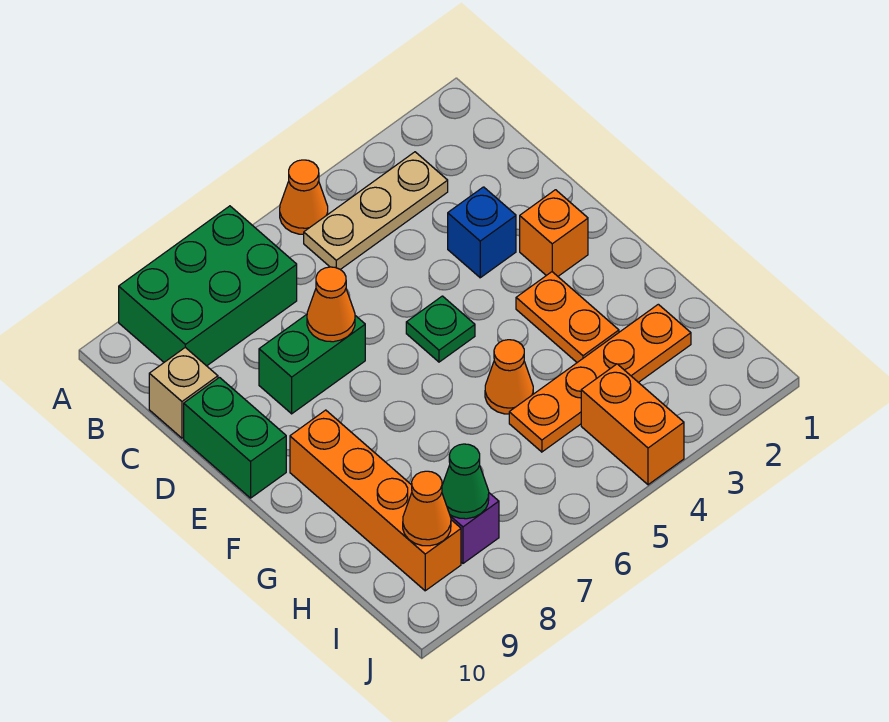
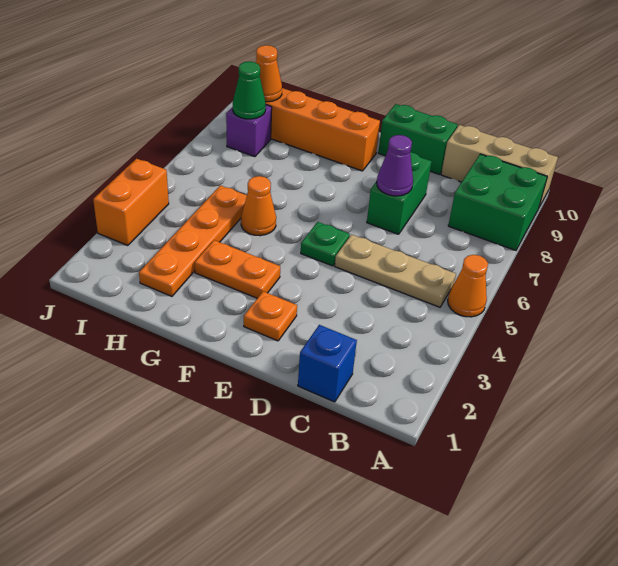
green brick A7:B9 level 1 -> green brick A8:B9 level 1
tan plate B3:B5 level 1 -> tan plate B5:D5 level 1
tan brick C10 level 1 -> tan brick A10:C10 level 1
blue brick D3 level 1 -> blue brick C1 level 1
orange cone D7 level 2 -> purple cone D7 level 2
orange brick E2 level 1 -> orange plate E2 level 1
orange brick I4:J4 level 1 -> orange brick J3:J4 level 1

